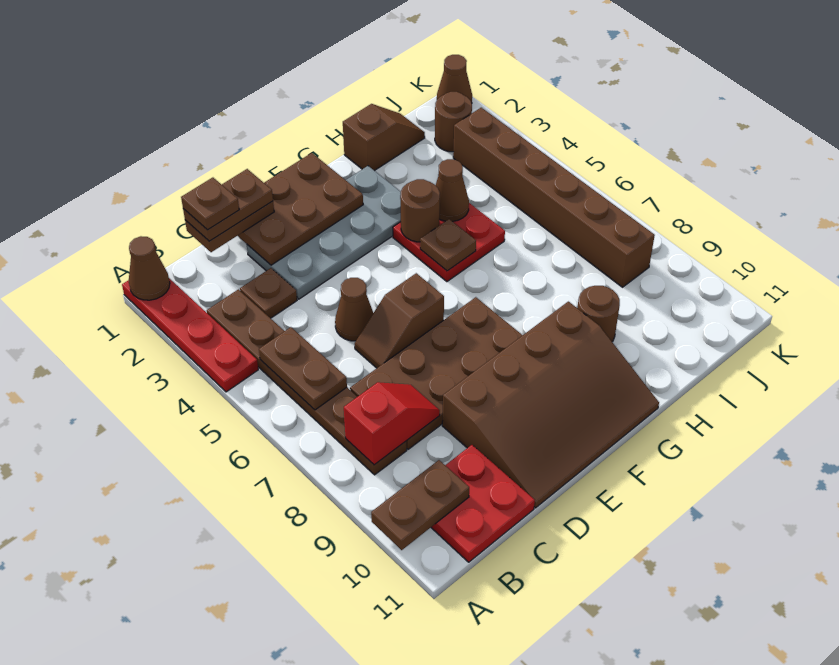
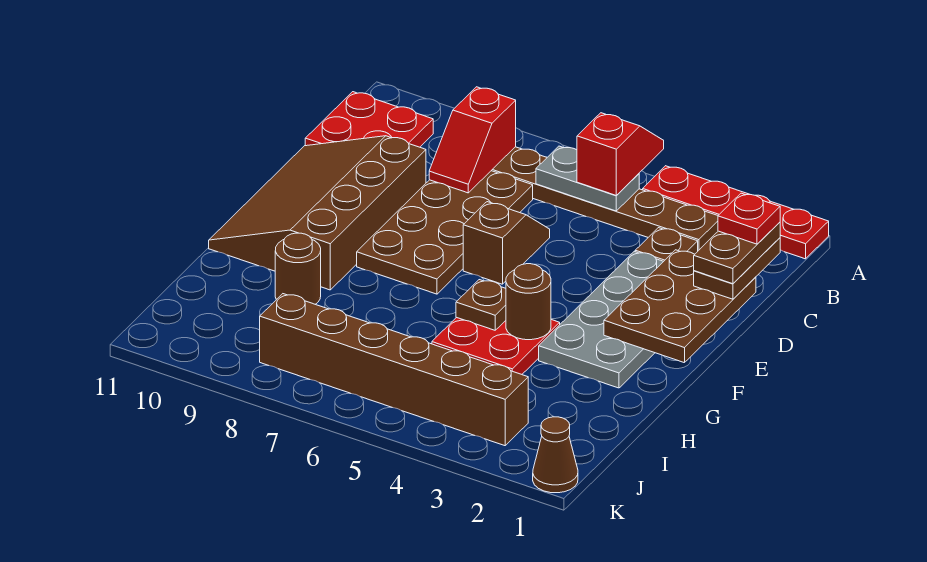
brown cone A1 level 2 -> none
none -> red slope A5:B5 level 3 top B
brown plate A10:B10 level 2 -> none
brown plate B5:B6 level 2 -> grey plate B5:B6 level 2
brown plate C1 level 5 -> red plate C1 level 5
brown cone D5 level 1 -> none
brown slope H1:I1 level 1 top H -> none
brown cone H4 level 2 -> none
brown round brick J2 level 1 -> none

